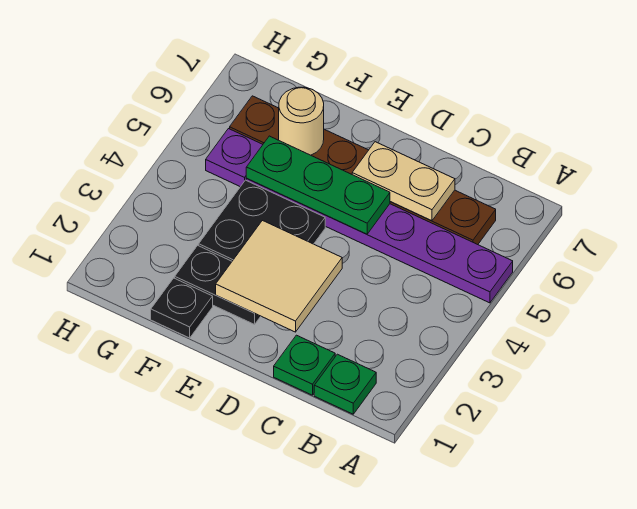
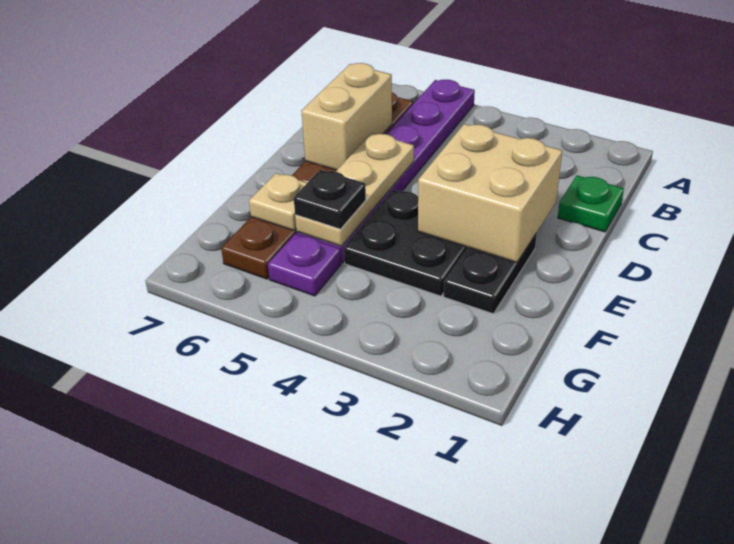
green plate B1 level 1 -> none
tan plate C6:D6 level 2 -> tan brick C6:D6 level 2
tan tile D2:E3 level 2 -> tan brick D2:E3 level 2
green plate D5:F5 level 2 -> tan plate D5:F5 level 2
black plate F1 level 1 -> black plate F5 level 3
tan round brick F6 level 2 -> tan plate F6 level 2

